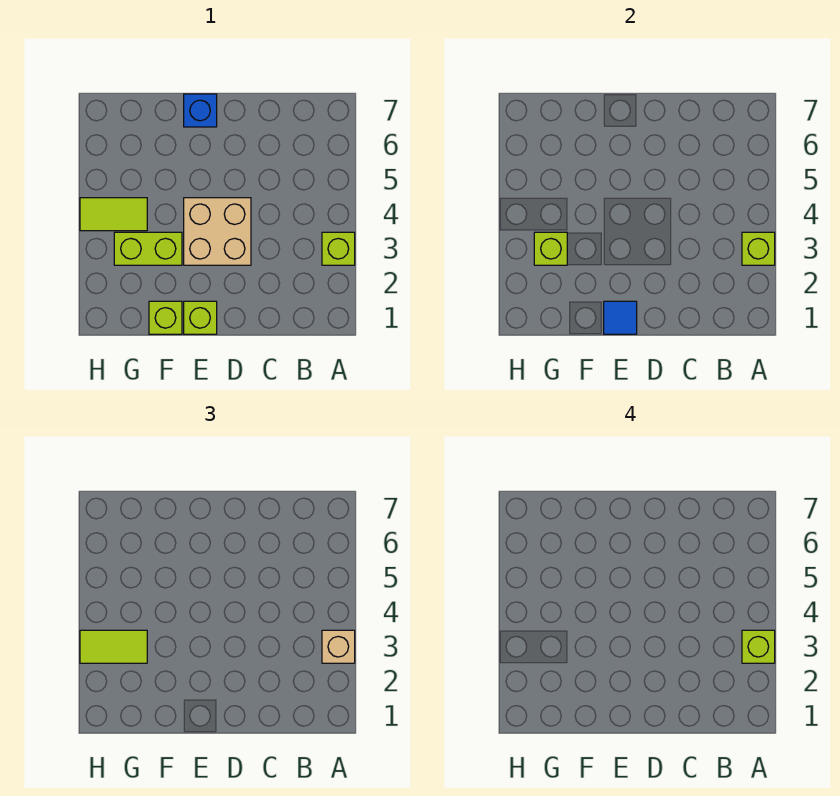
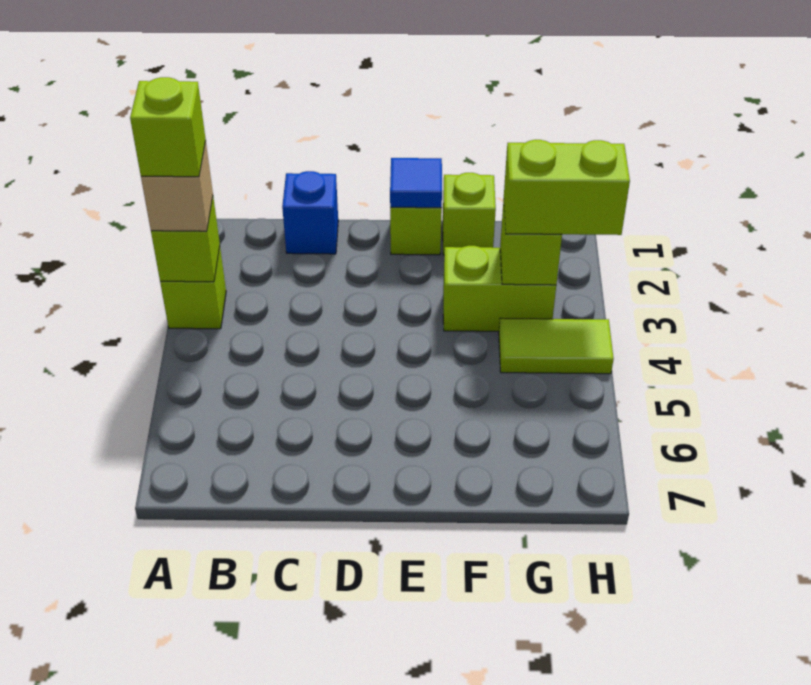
tan brick D3:E4 level 1 -> none
blue brick E7 level 1 -> blue brick C1 level 1
lime tile G3:H3 level 3 -> lime brick G3:H3 level 3

